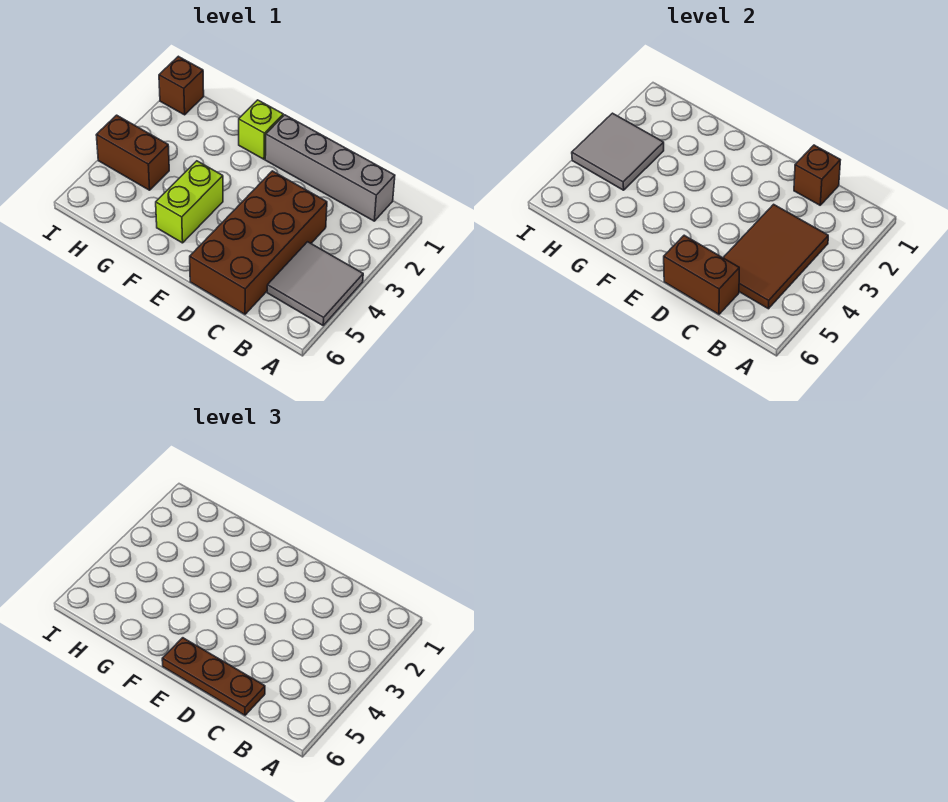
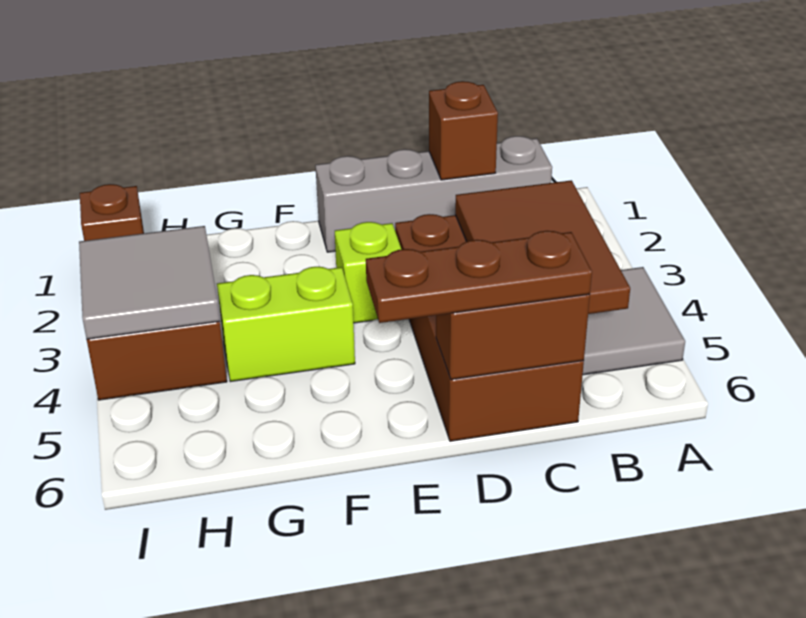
lime brick F1 level 1 -> lime brick E3 level 1
lime brick F4:F5 level 1 -> lime brick F4:G4 level 1

